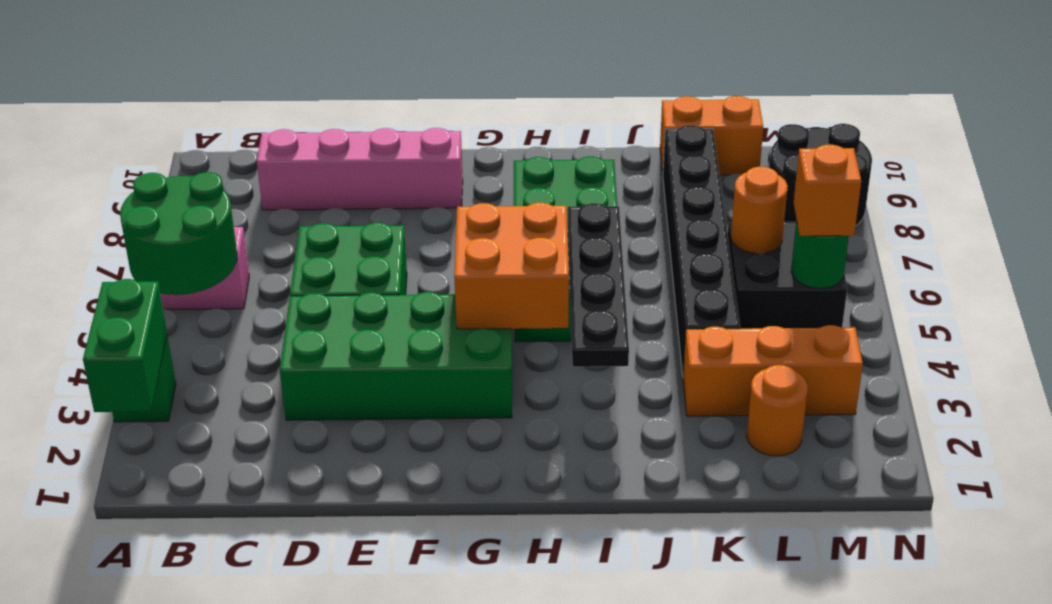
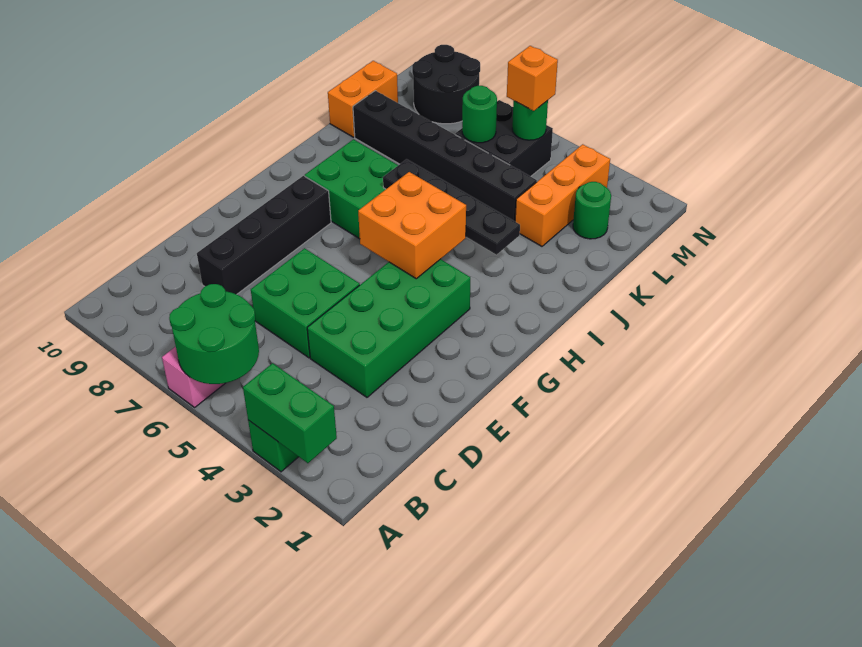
pink brick C9:F9 level 1 -> none
none -> black brick D8:G8 level 1
orange round brick L2 level 1 -> green round brick L2 level 1
orange round brick L6 level 2 -> green round brick L6 level 2

